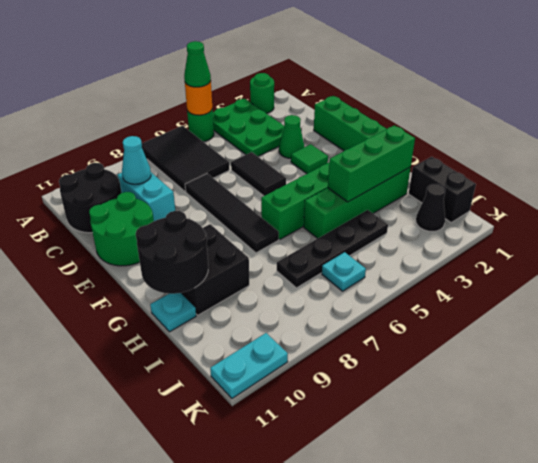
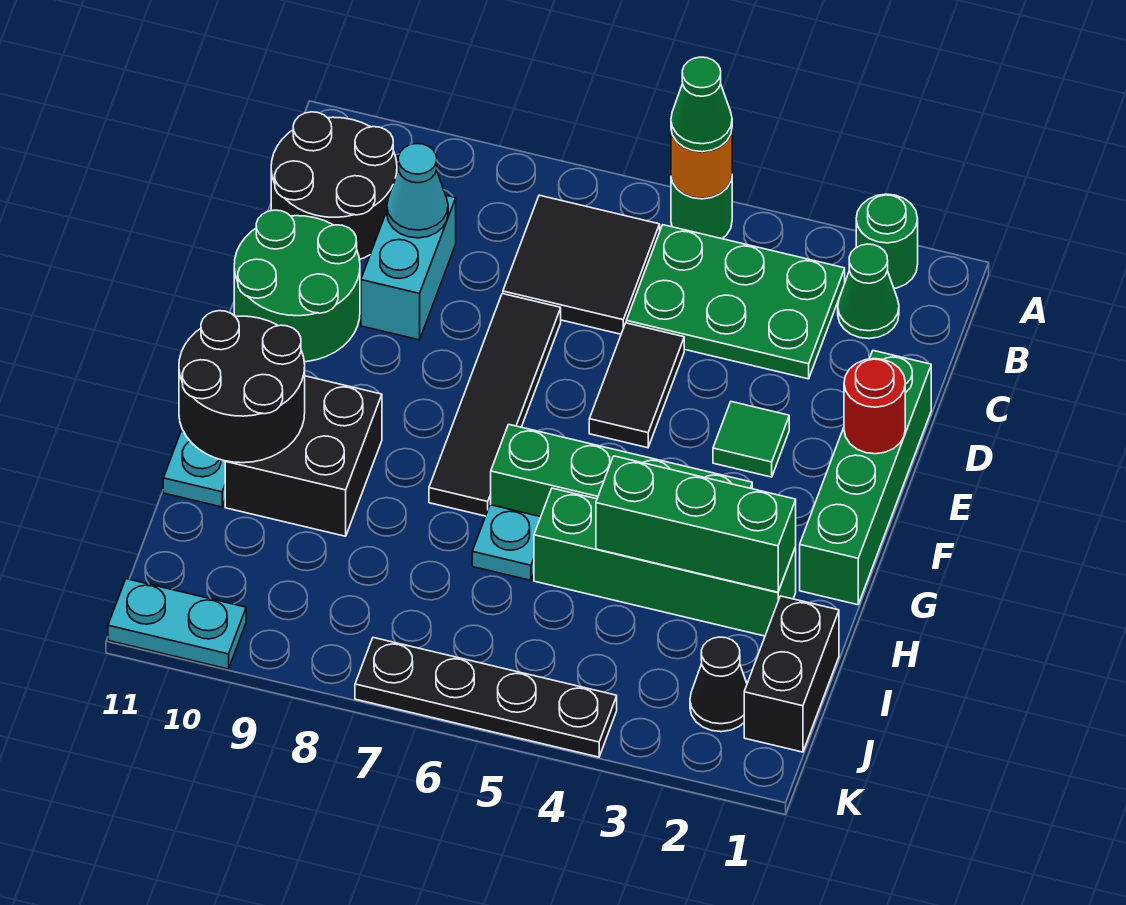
green plate A3:C4 level 1 -> green plate B3:C5 level 1
black tile A6:C7 level 1 -> black tile B6:C7 level 1
green cone D3 level 1 -> green cone B2 level 1
none -> red round brick E1 level 2
black plate I4:I7 level 1 -> black plate K4:K7 level 1
cyan plate J6 level 1 -> cyan plate H6 level 1

